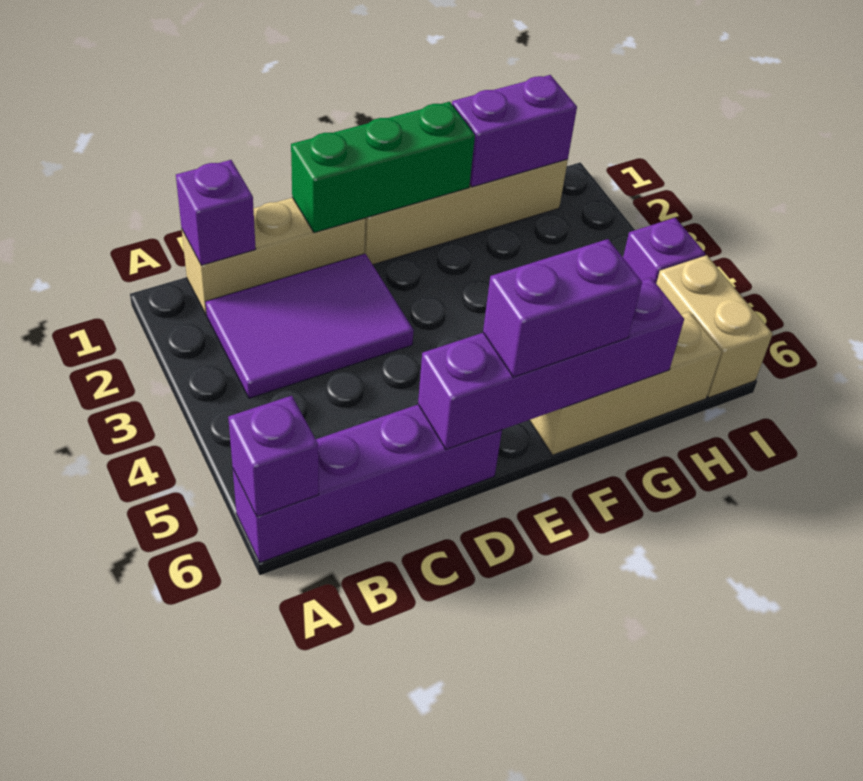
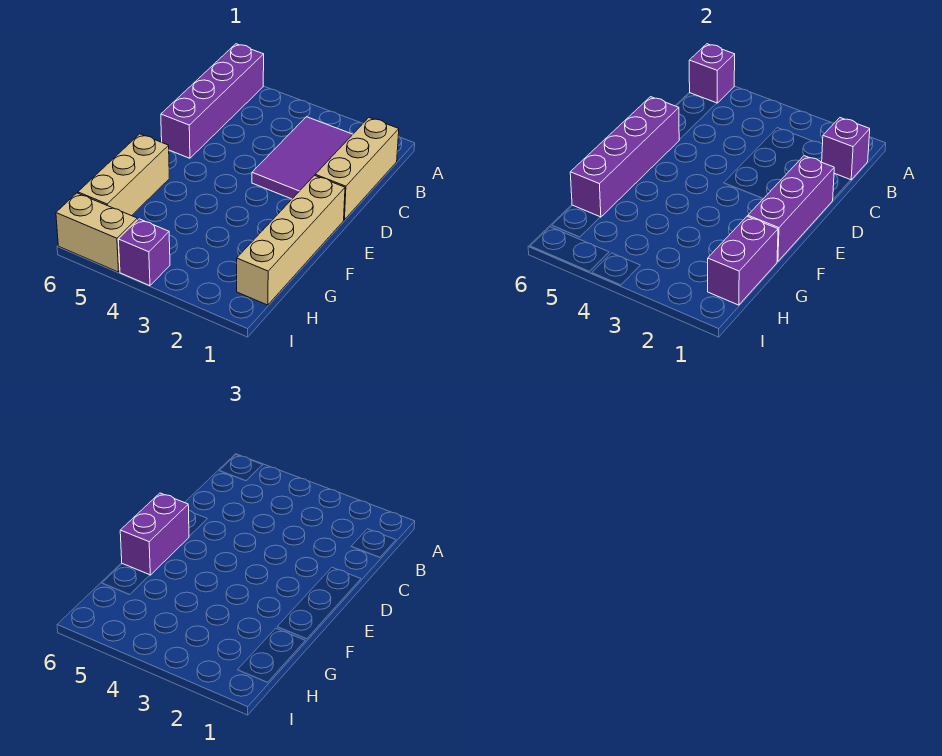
green brick D1:F1 level 2 -> purple brick D1:F1 level 2

